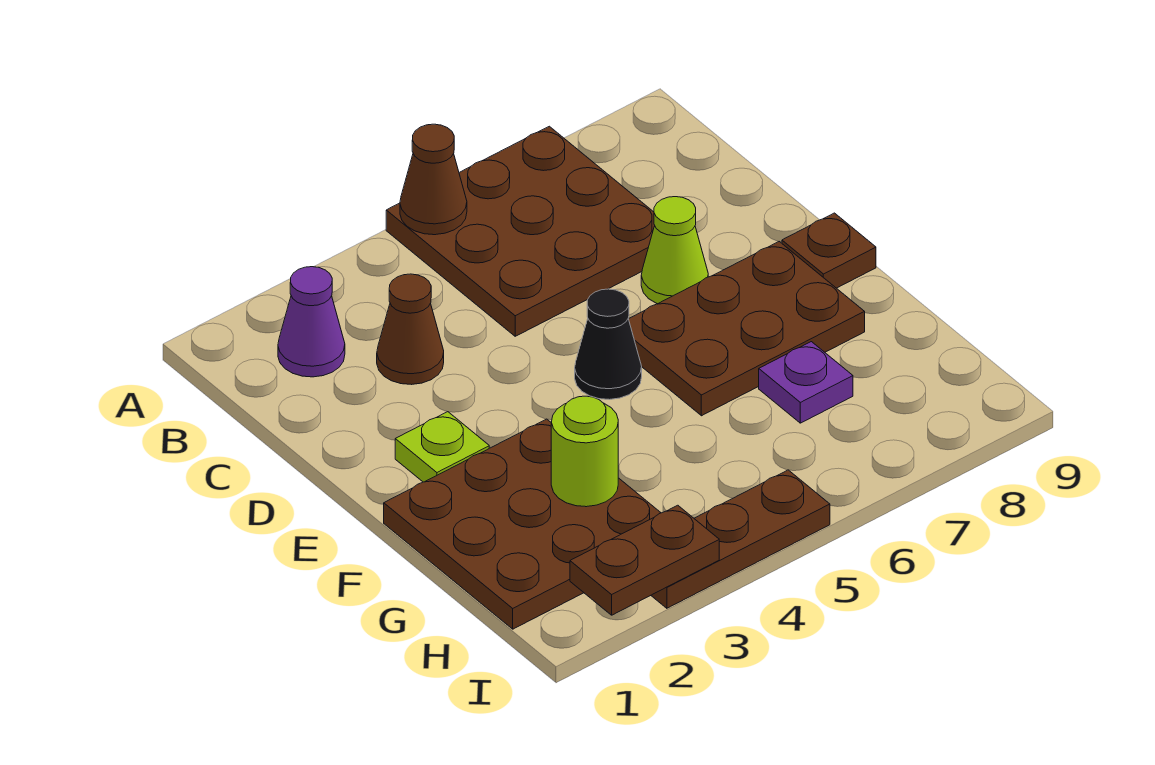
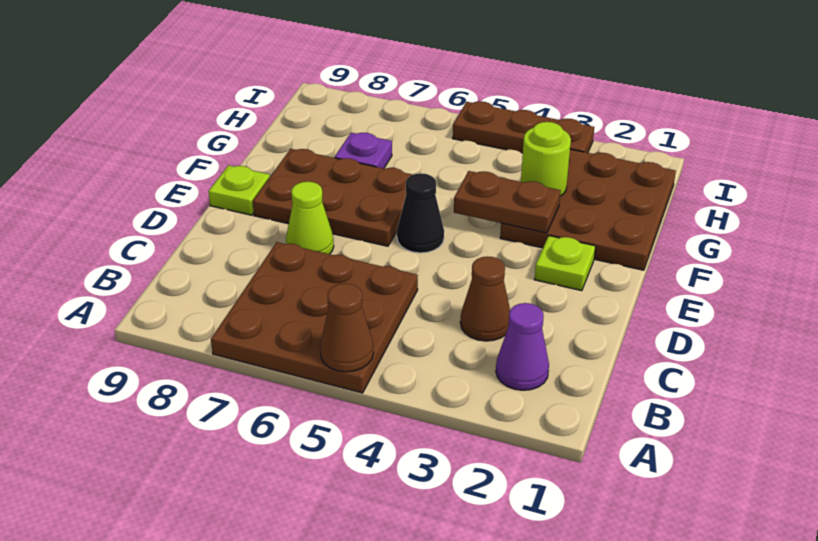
brown plate E9 level 1 -> lime plate E9 level 1
brown plate I2:I3 level 2 -> brown plate F3:F4 level 2

